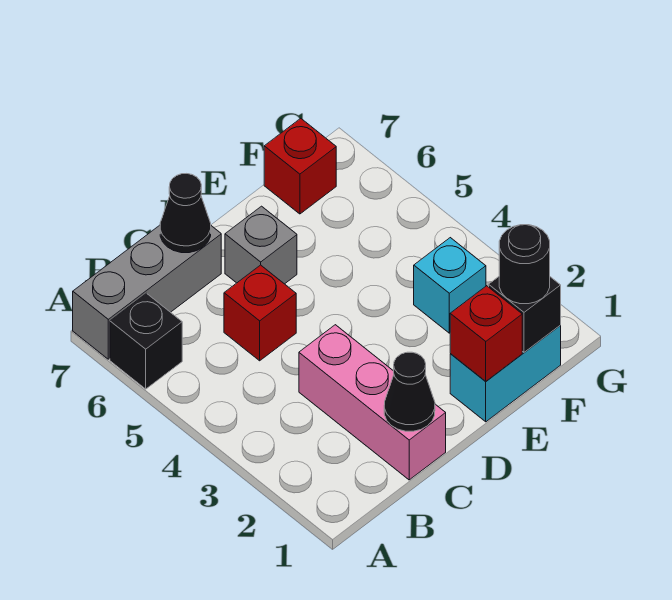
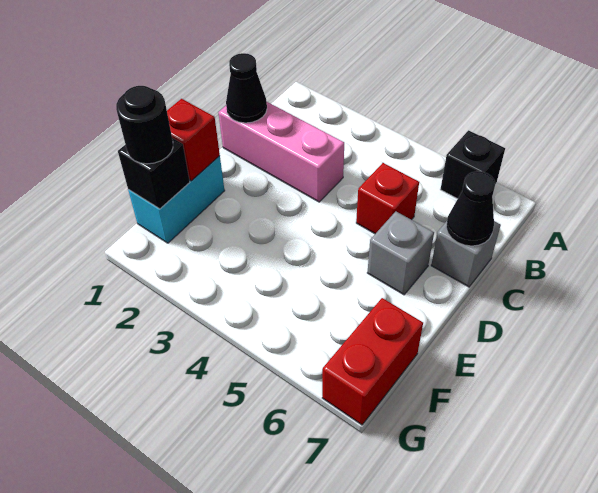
grey brick A7:C7 level 1 -> grey brick C7 level 1
cyan brick F3 level 1 -> none
red brick F7 level 1 -> red brick F7:G7 level 1

